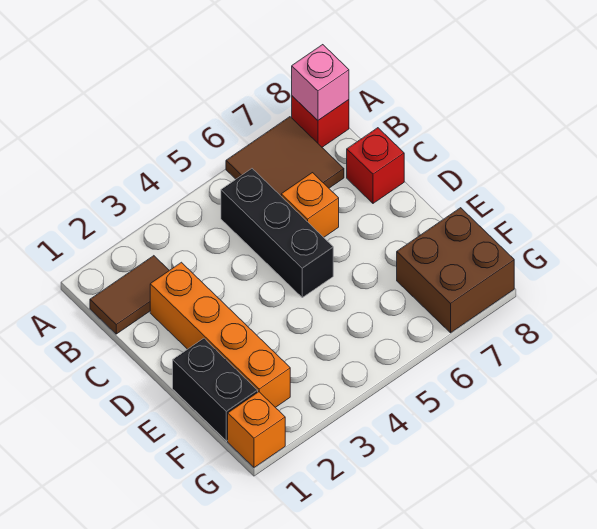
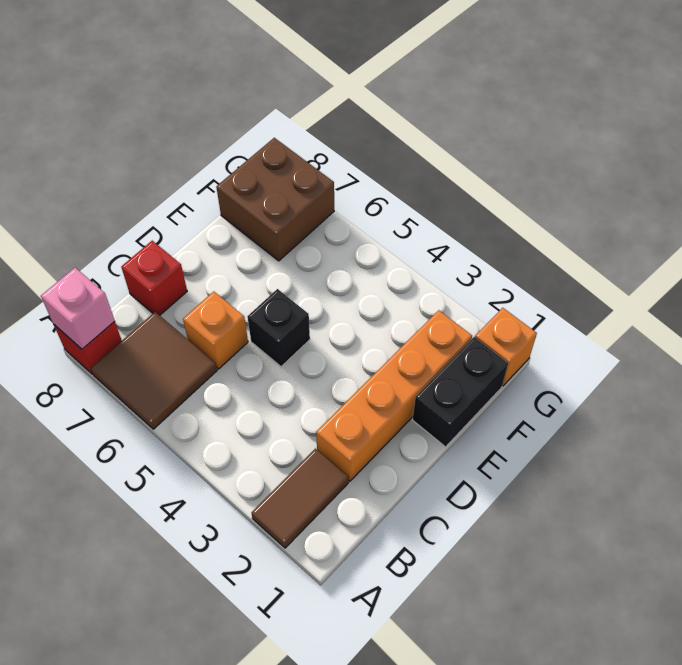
brown tile B1:B2 level 1 -> brown tile A2:B2 level 1
black brick B5:D5 level 1 -> black brick D5 level 1

